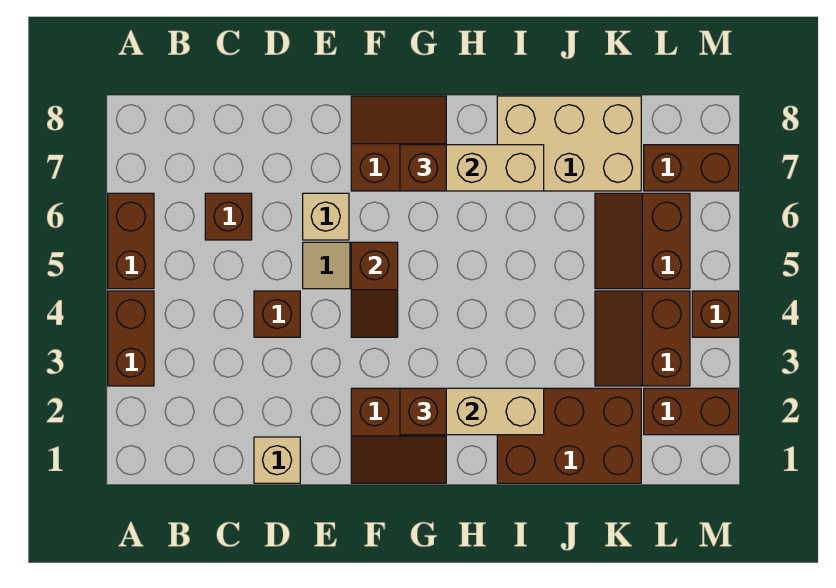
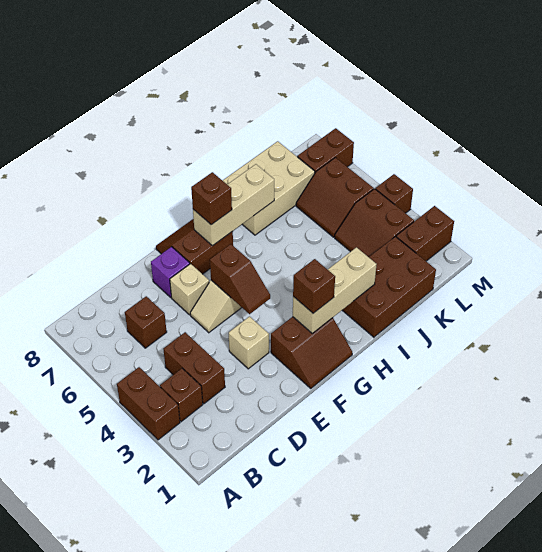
brown brick A5:A6 level 1 -> brown brick C3:C4 level 1
tan brick D1 level 1 -> tan brick E3 level 1
brown brick D4 level 1 -> brown brick B3 level 1
none -> purple brick E7 level 1

